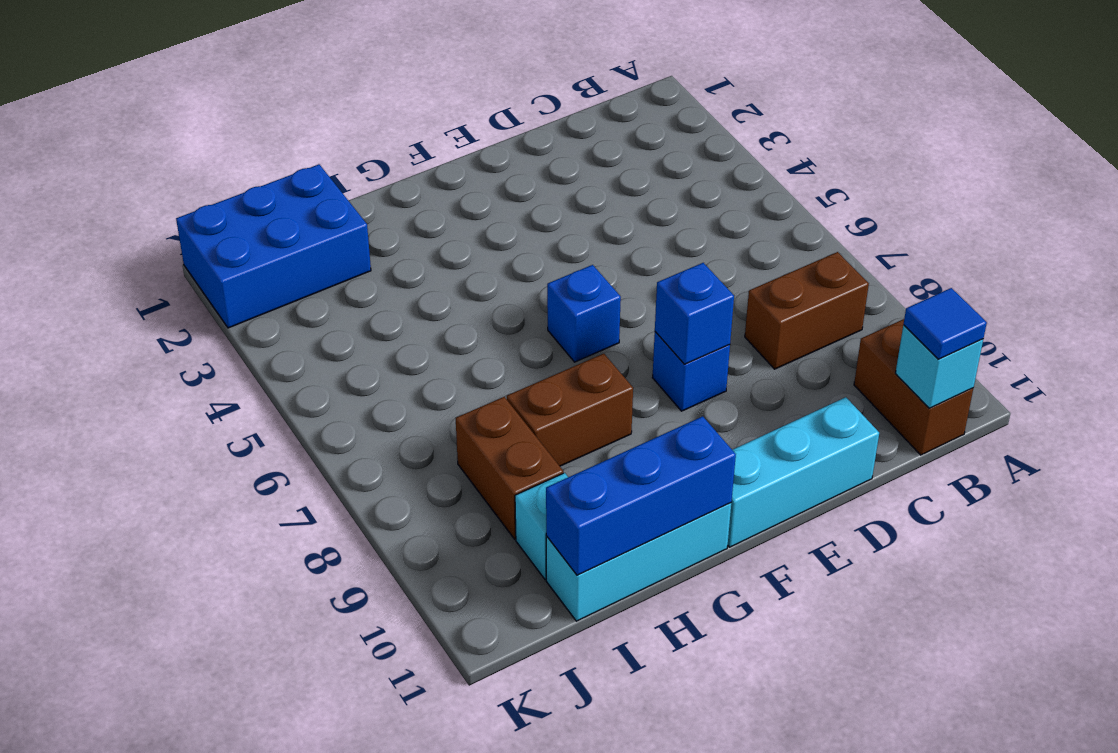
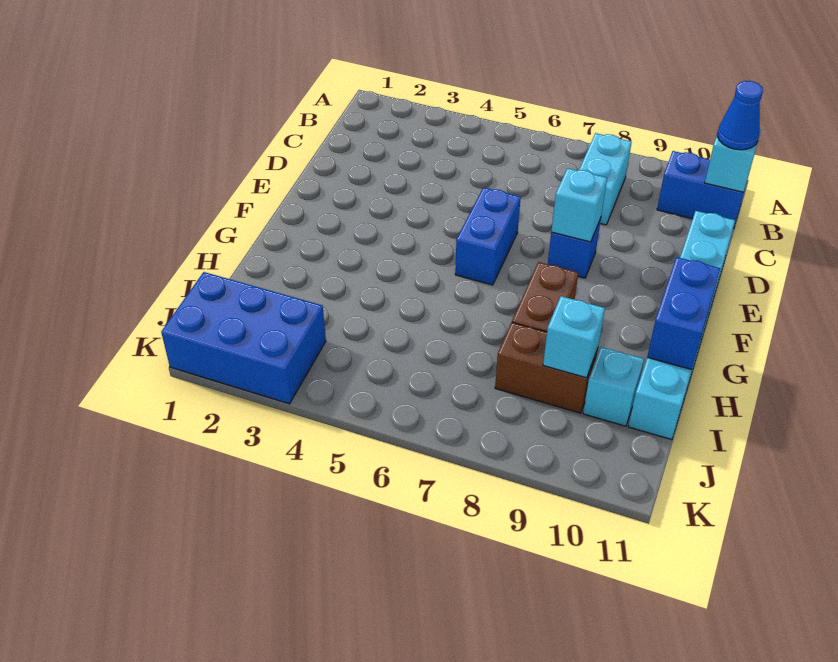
brown brick B8:C8 level 1 -> cyan brick B8:C8 level 1
brown brick B10:B11 level 1 -> blue brick B10:B11 level 1
blue tile B11 level 3 -> blue cone B11 level 3
blue brick E8 level 2 -> cyan brick E8 level 2
blue brick F6 level 1 -> blue brick E6:F6 level 1
blue brick G11:I11 level 2 -> blue brick G11:H11 level 2
blue brick I1:K2 level 1 -> blue brick J1:K3 level 1
none -> cyan brick I9 level 2

